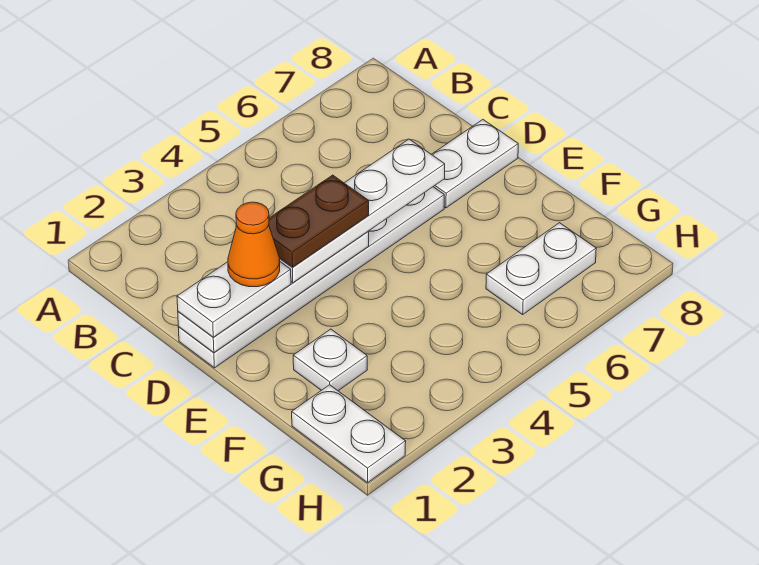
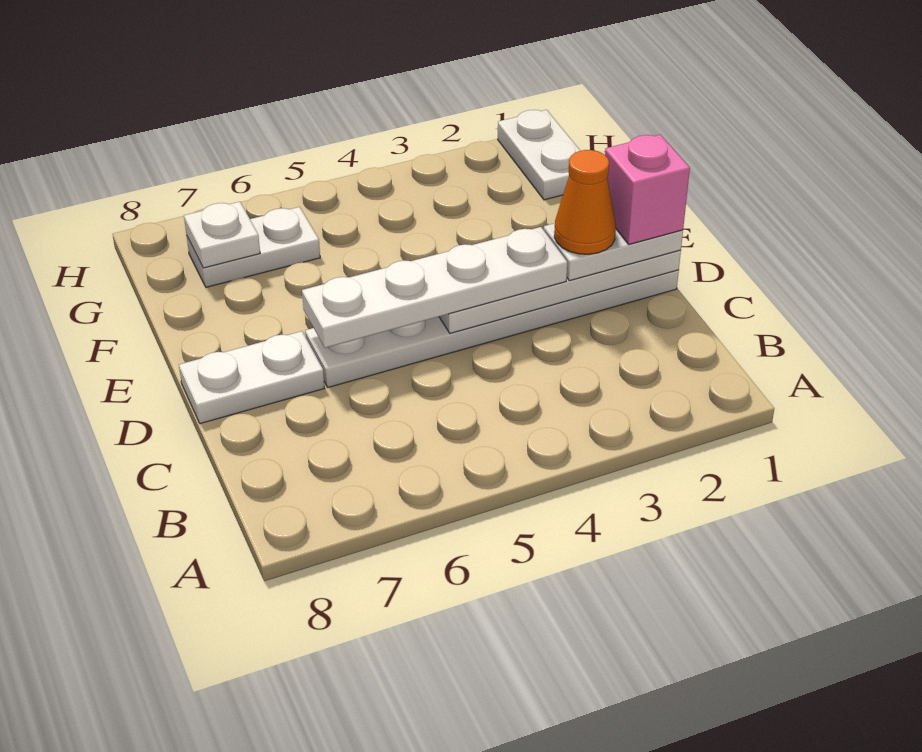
none -> pink brick D1 level 4
brown plate D3:D4 level 4 -> none
white plate F2 level 1 -> white plate G7 level 2

